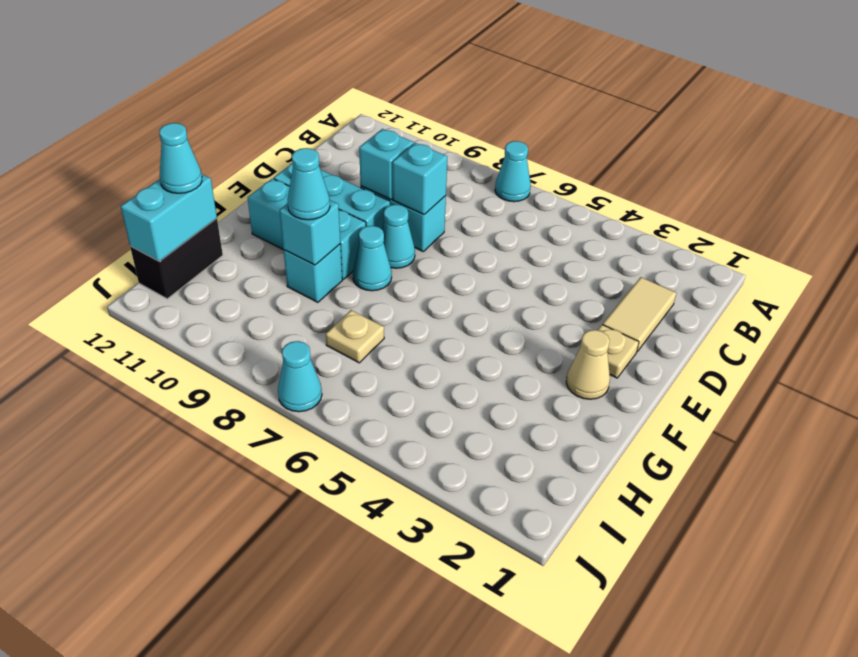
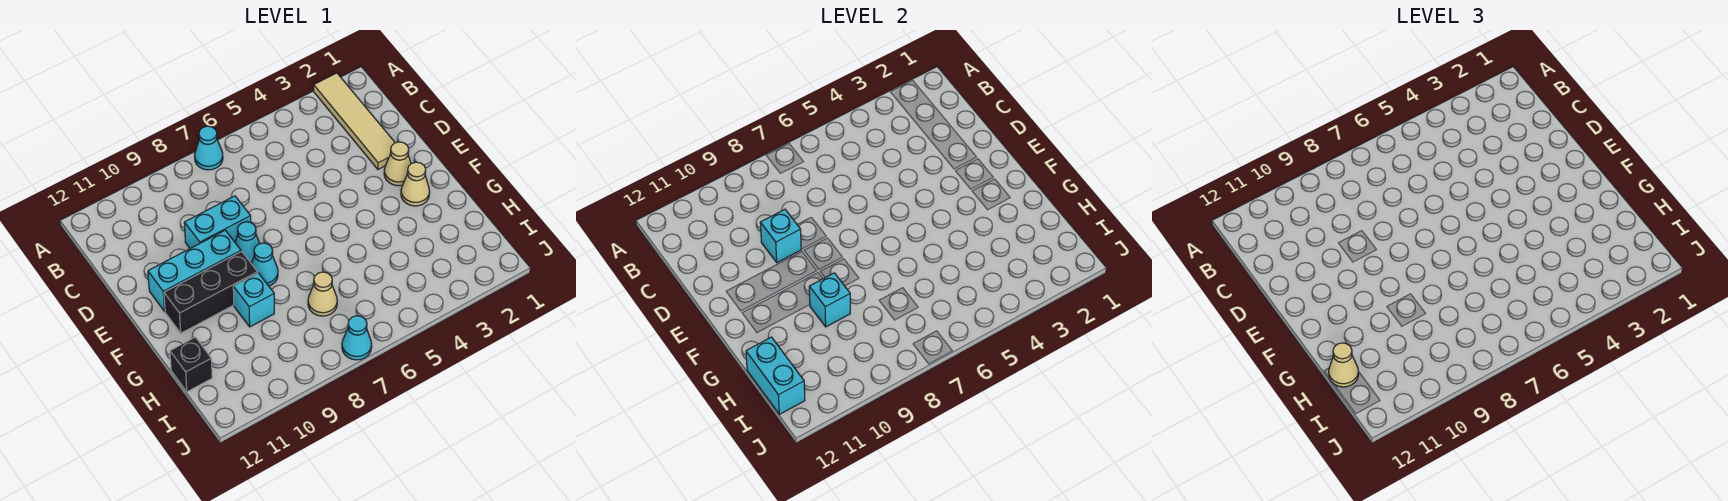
tan tile C2:D2 level 1 -> tan tile A2:D2 level 1
cyan brick D8 level 2 -> none
tan plate E2 level 1 -> tan cone E2 level 1
cyan brick F9:F11 level 1 -> black brick F9:F11 level 1
cyan cone G9 level 3 -> none
tan plate H7 level 1 -> tan cone H7 level 1
black brick H12:I12 level 1 -> black brick H12 level 1
cyan cone H12 level 3 -> tan cone H12 level 3

